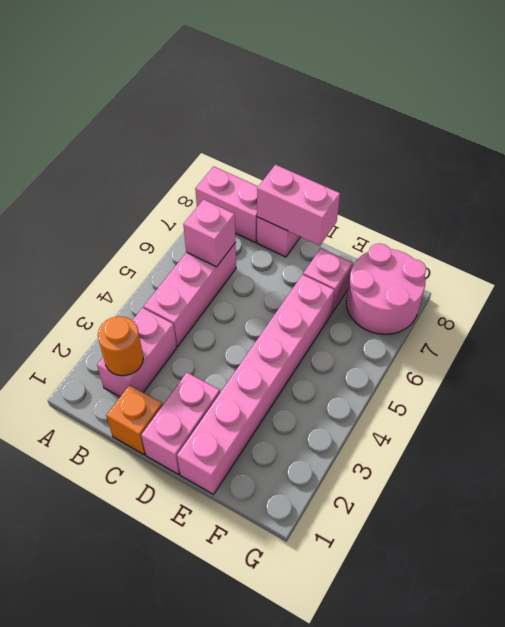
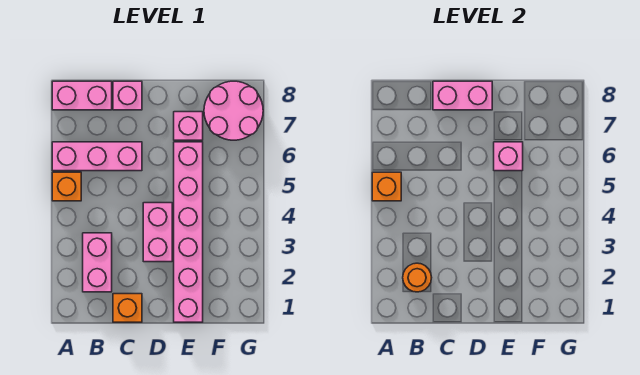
none -> orange brick A5 level 1
none -> orange brick A5 level 2
pink brick B4:B6 level 1 -> pink brick A6:C6 level 1
pink brick B6 level 2 -> pink brick E6 level 2
pink brick D1:D2 level 1 -> pink brick D3:D4 level 1

